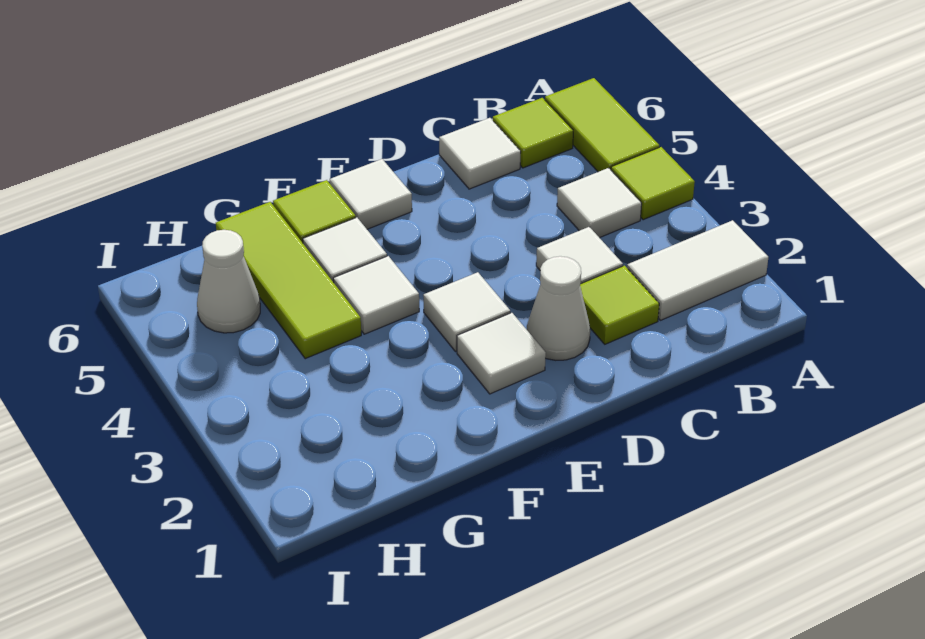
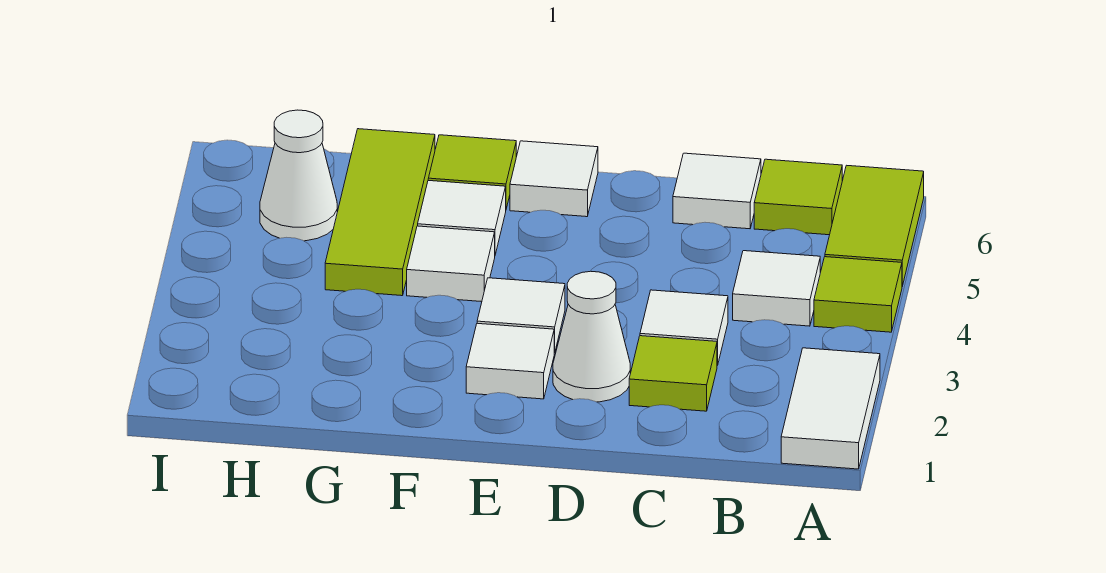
white tile A2:B2 level 1 -> white tile A1:A2 level 1

